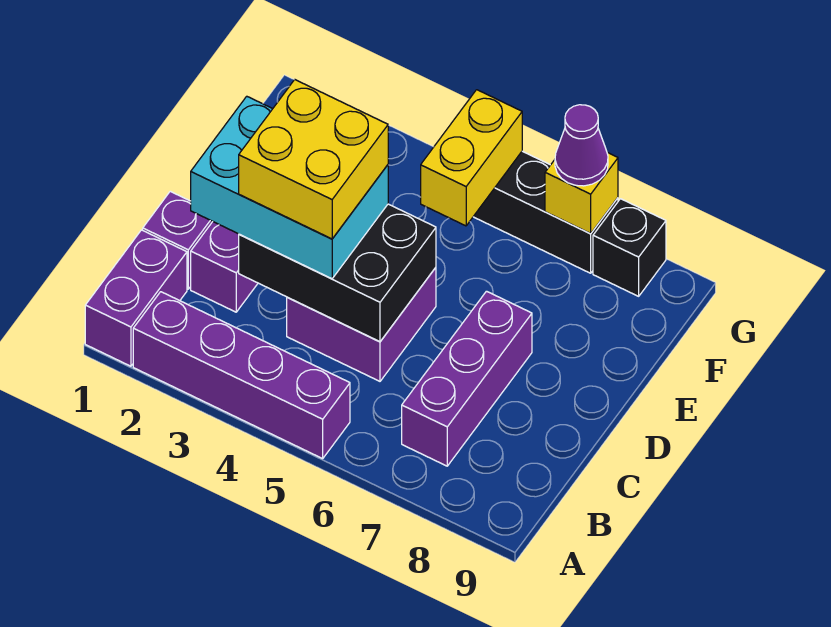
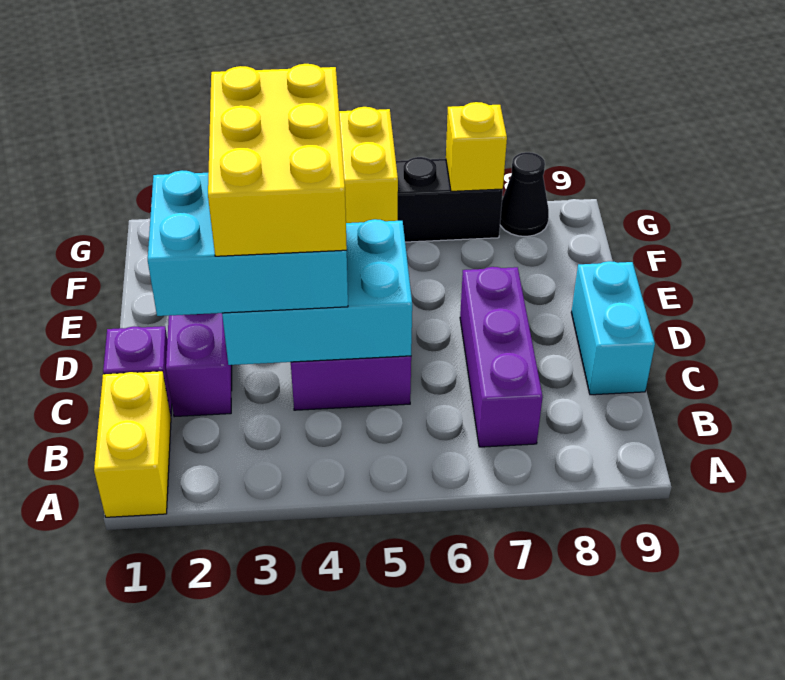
purple brick A1:B1 level 1 -> yellow brick A1:B1 level 1
purple brick A2:A5 level 1 -> none
black brick C3:D5 level 2 -> cyan brick C3:D5 level 2
yellow brick C3:D4 level 4 -> yellow brick C3:E4 level 4
none -> cyan brick C9:D9 level 1
purple cone G7 level 3 -> none
black brick G8 level 1 -> black cone G8 level 1

